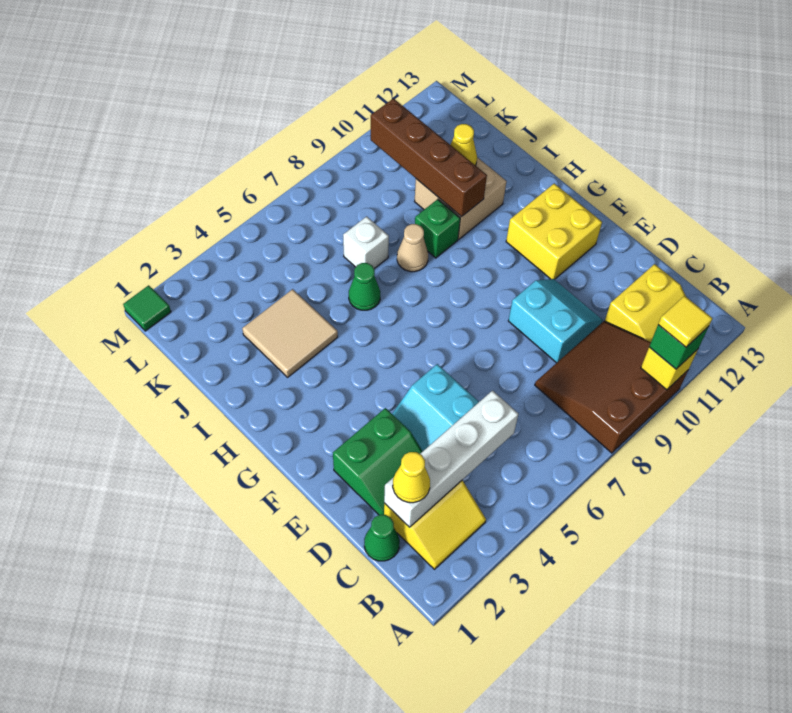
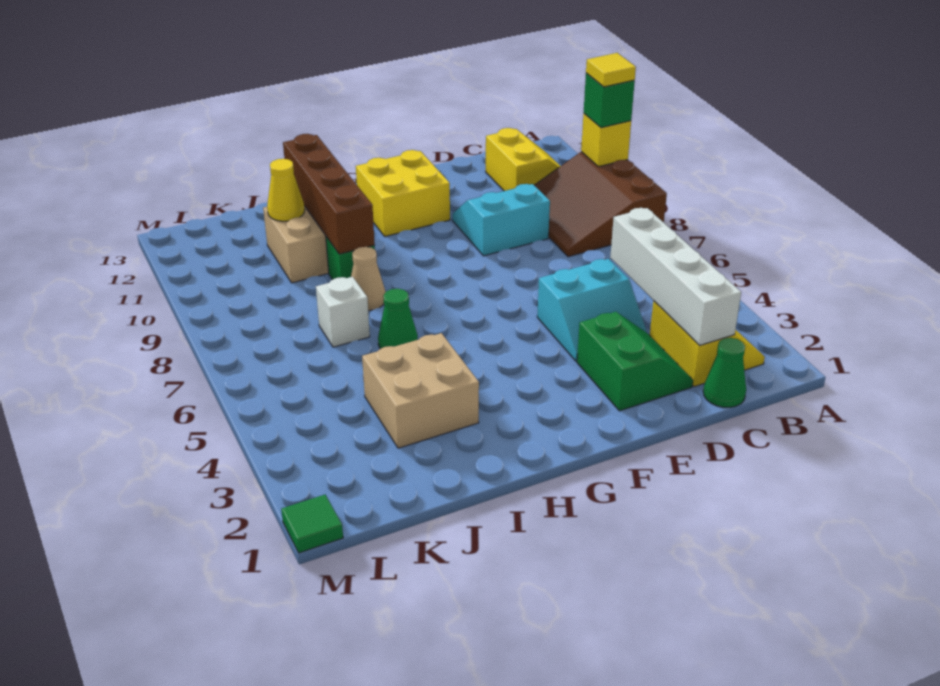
yellow cone C2 level 3 -> none
tan tile I3:J4 level 1 -> tan brick I3:J4 level 1
brown brick I10:L10 level 2 -> brown brick I9:I12 level 2

